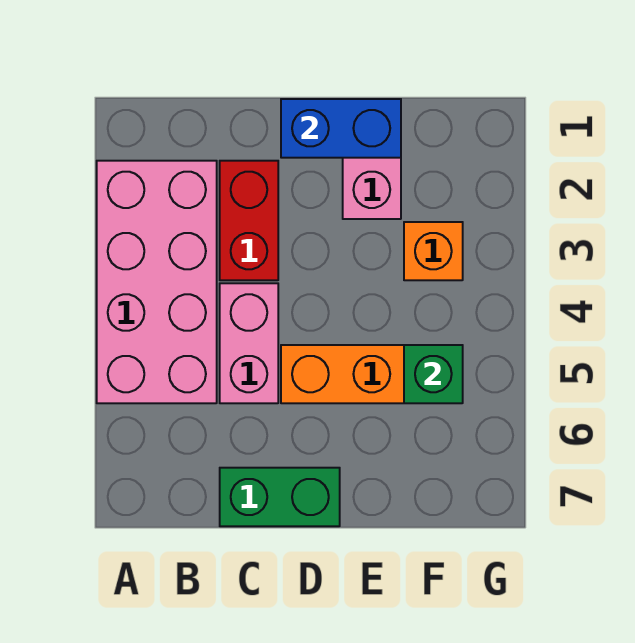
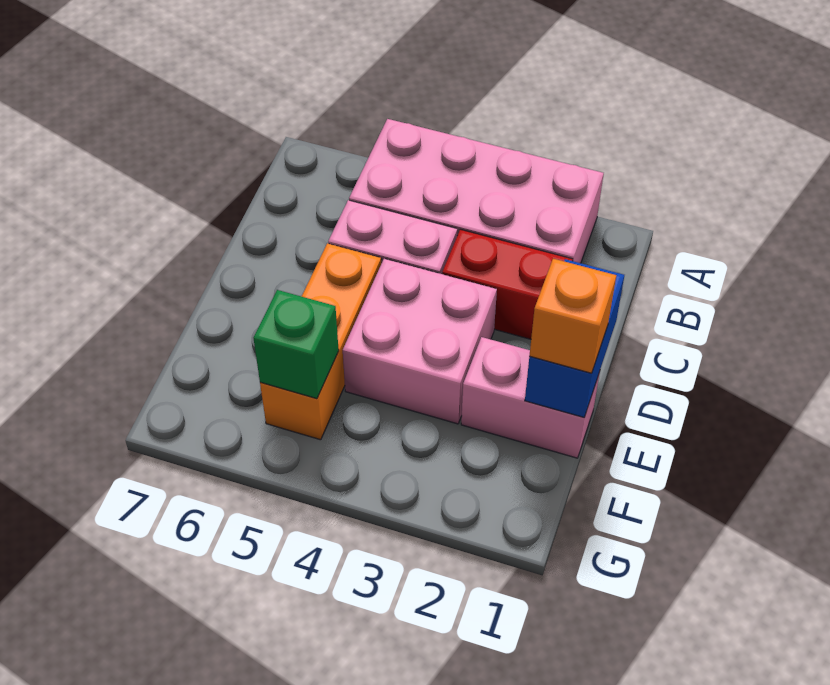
green brick C7:D7 level 1 -> none
none -> pink brick D3:E4 level 1
orange brick F3 level 1 -> orange brick E1 level 3

